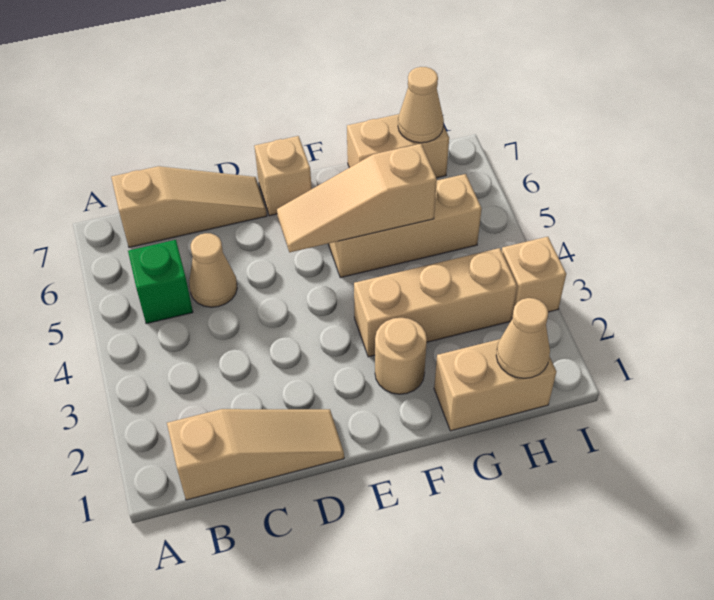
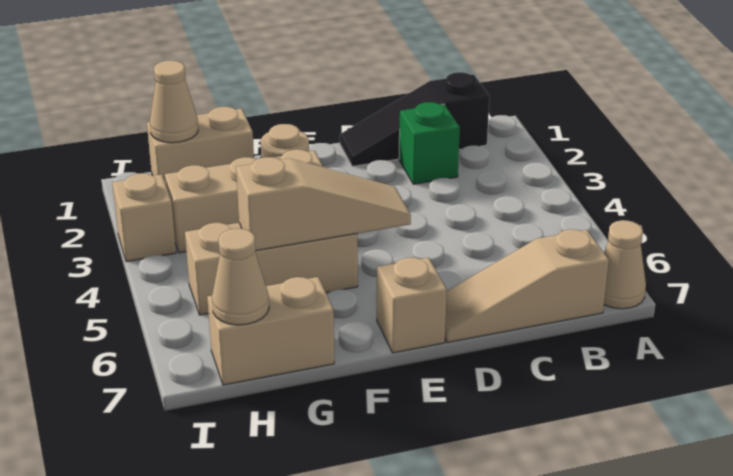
tan slope B1:D1 level 1 top B -> black slope B1:D1 level 1 top B
green brick B5 level 1 -> green brick C2 level 1
tan cone C5 level 1 -> tan cone A7 level 1

